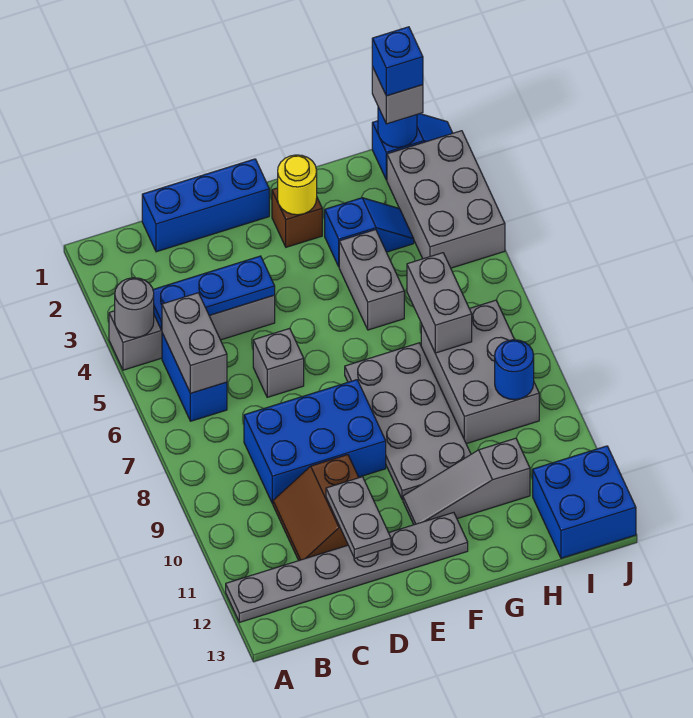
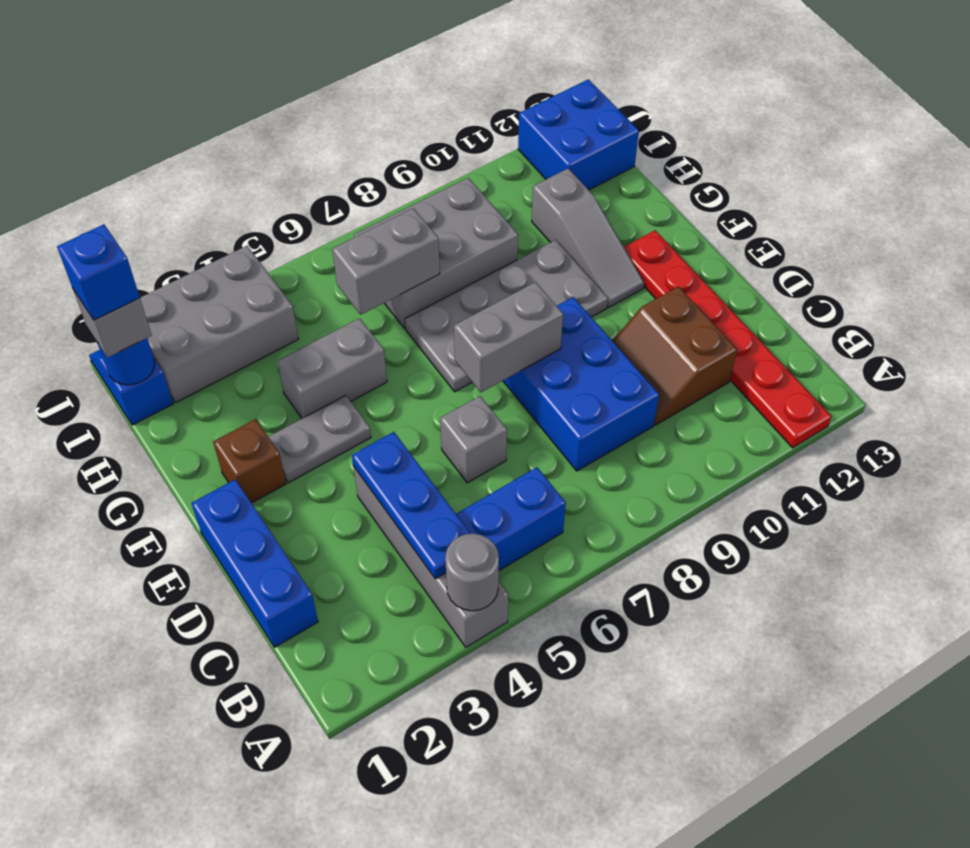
grey plate A12:F12 level 1 -> red plate A12:F12 level 1
grey brick B5:B6 level 2 -> grey brick E7:E8 level 2
brown slope C10:D11 level 1 top D -> brown slope C10:D11 level 1 top 11
grey plate D11:D12 level 2 -> grey plate F3:F4 level 1
yellow round brick F2 level 2 -> none
blue slope G3:H3 level 1 top G -> none
blue round brick I9 level 2 -> none

